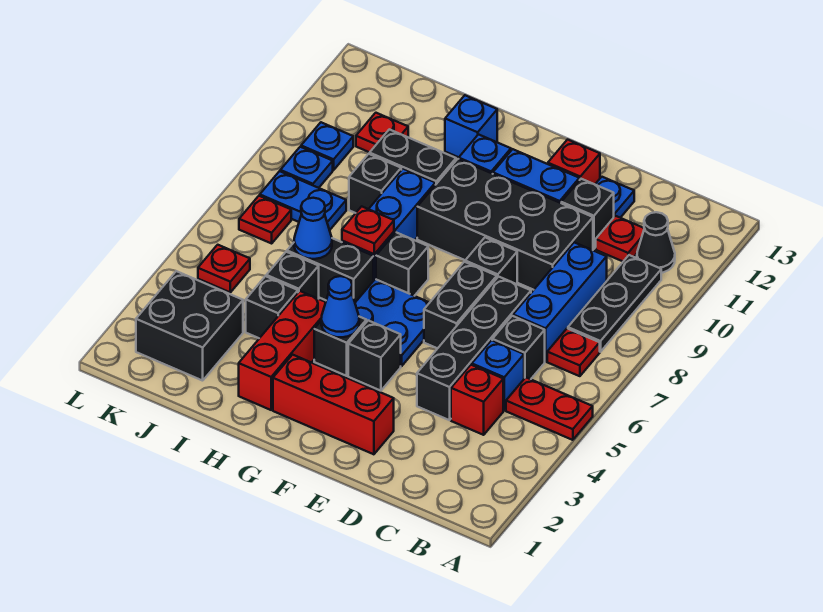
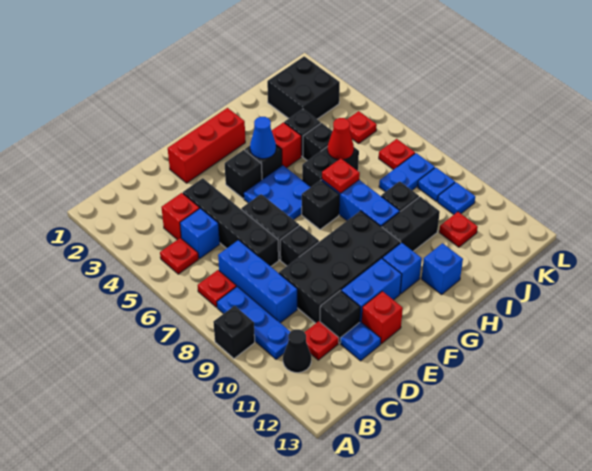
red plate A5:B5 level 1 -> red plate B5 level 1
black plate B8:B10 level 1 -> blue plate B8:B10 level 1
black brick C6 level 1 -> black brick A9 level 1
red brick H2:H4 level 1 -> red brick H4 level 1
blue cone I6 level 2 -> red cone I6 level 2

